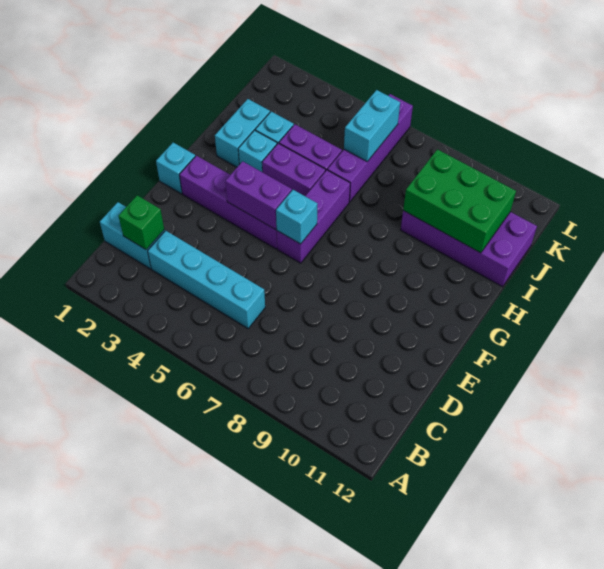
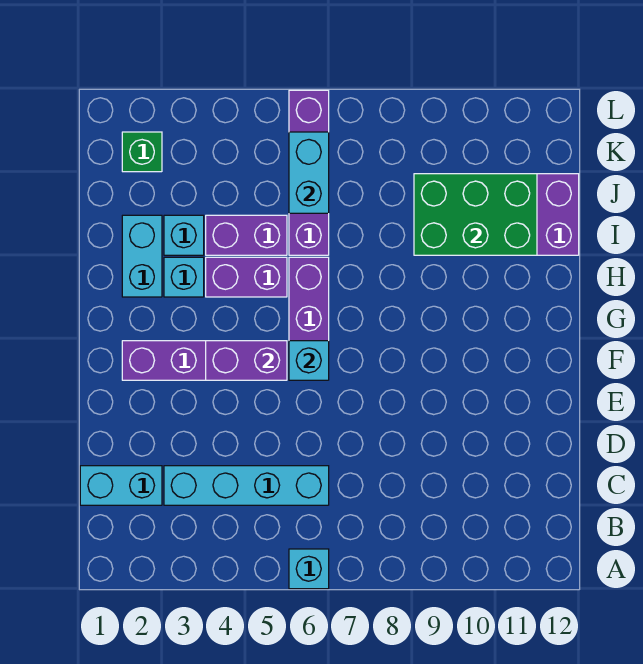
green brick C2 level 2 -> green brick K2 level 1
cyan brick F1 level 1 -> cyan brick A6 level 1

